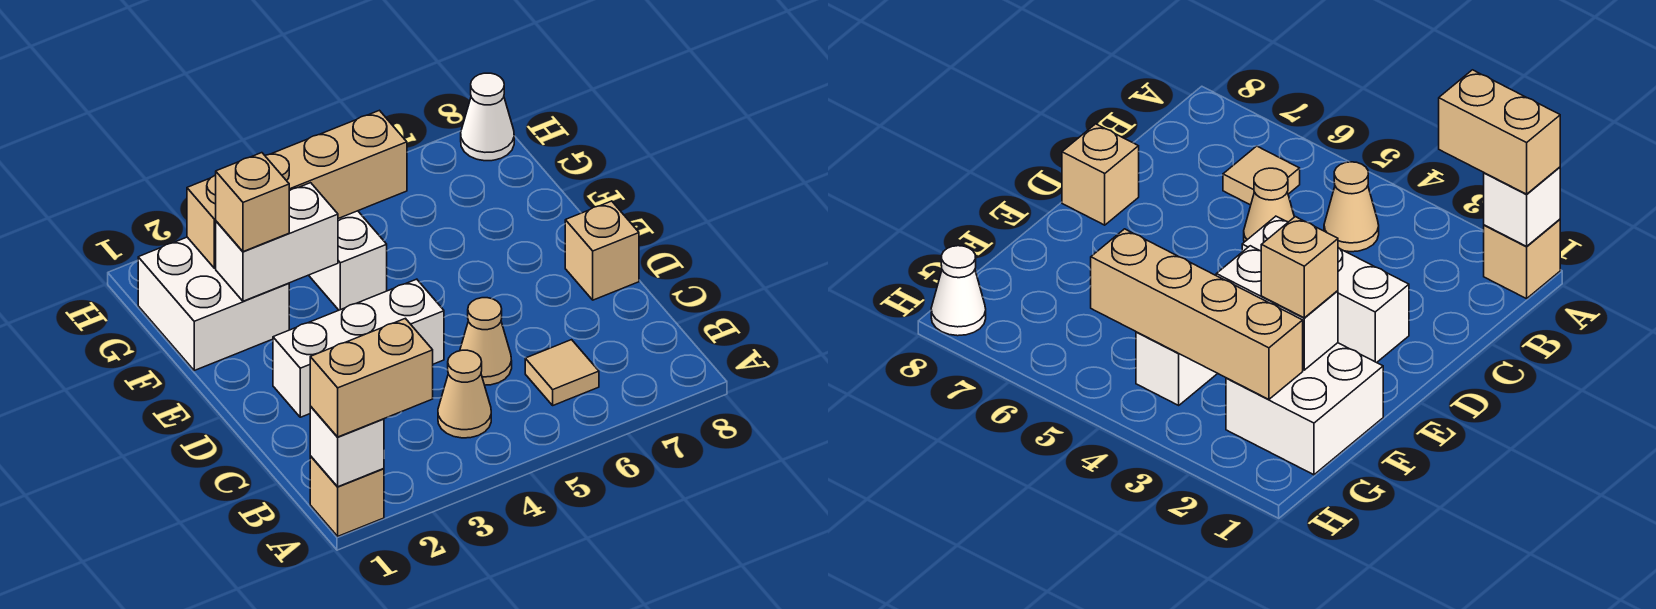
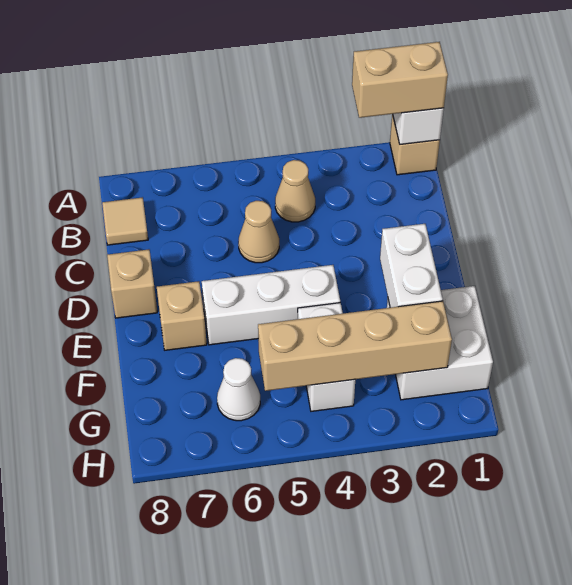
tan tile B6 level 1 -> tan tile B8 level 1
white brick D2:D4 level 1 -> white brick E4:E6 level 1
white brick F2:F3 level 2 -> white brick E2:F2 level 2
tan brick F2 level 3 -> tan brick E7 level 1
white cone H8 level 1 -> white cone G6 level 1

